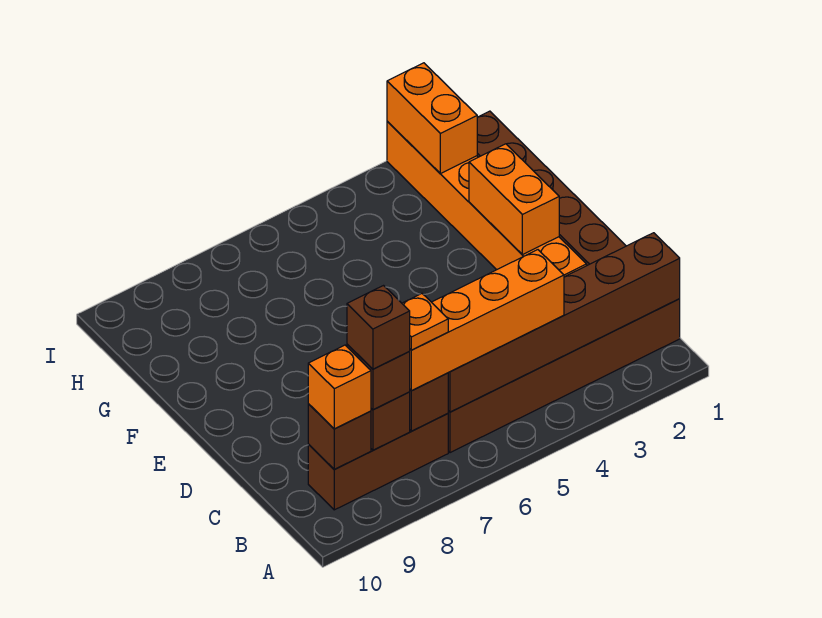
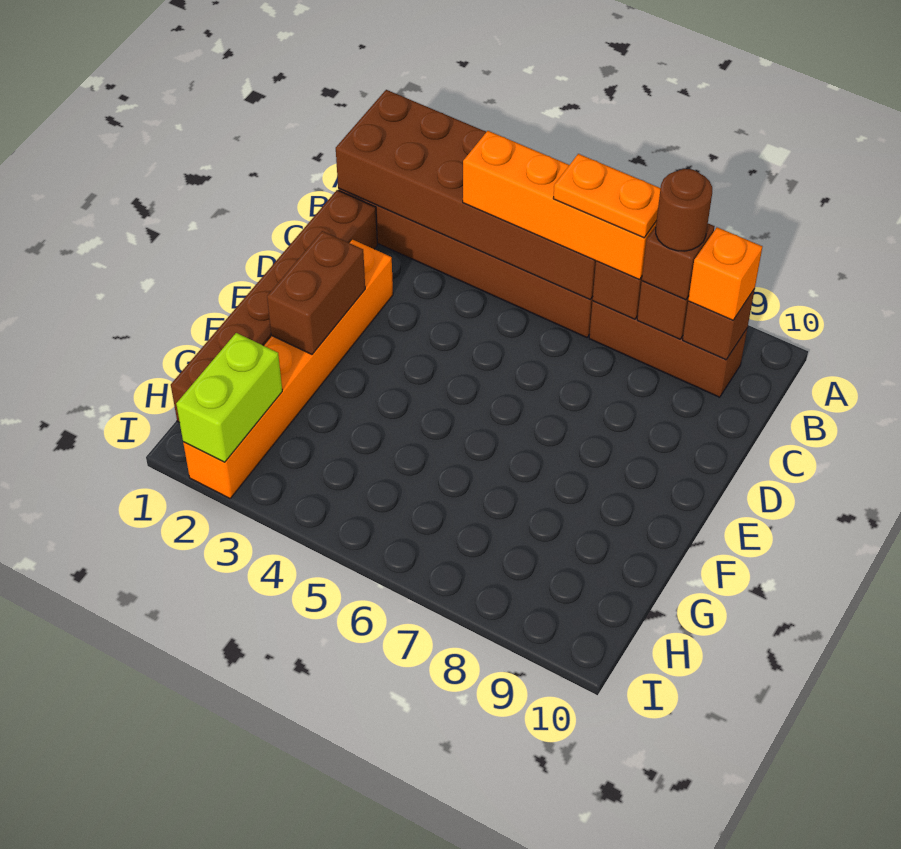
brown brick B1:B6 level 2 -> brown brick A1:B6 level 2
orange plate B7 level 4 -> orange plate B6:B7 level 4
brown brick B8 level 4 -> brown round brick B8 level 4
orange brick E2:F2 level 2 -> brown brick E2:F2 level 2
orange brick H2:I2 level 2 -> lime brick H2:I2 level 2

